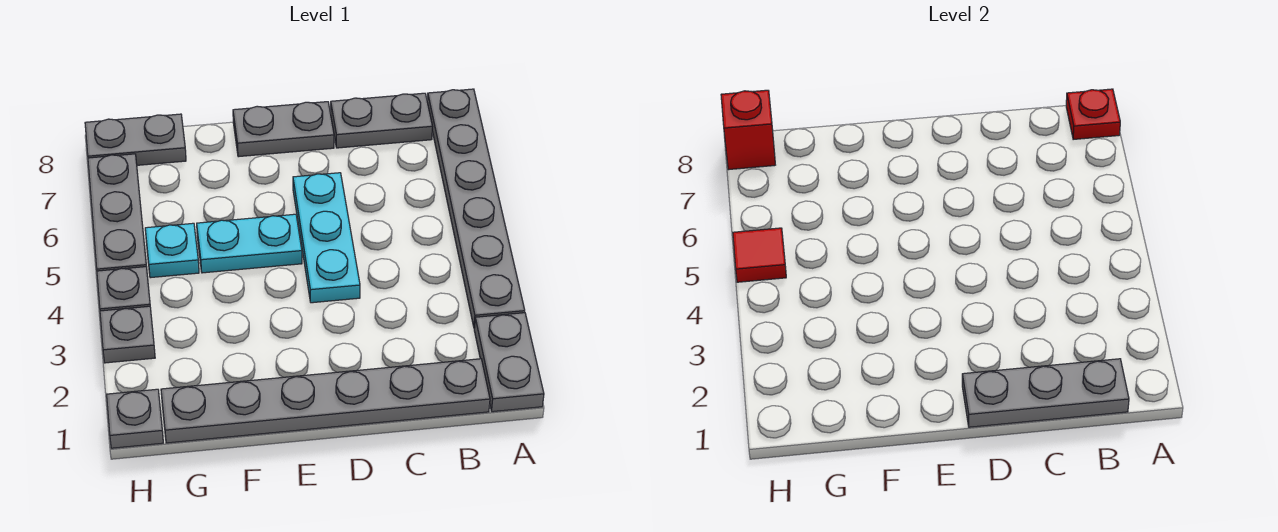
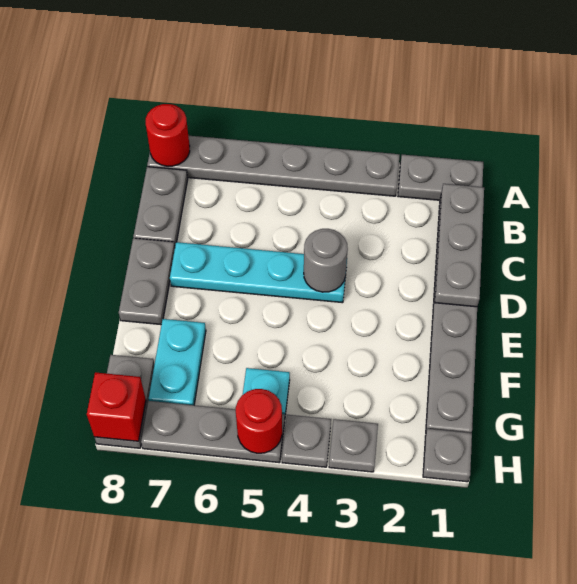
red plate A8 level 2 -> red round brick A8 level 2
cyan plate D4:D6 level 1 -> cyan plate D4:D7 level 1
none -> grey round brick D4 level 2
cyan plate E5:F5 level 1 -> cyan plate F7:G7 level 1
red tile H5 level 2 -> red round brick H5 level 2

